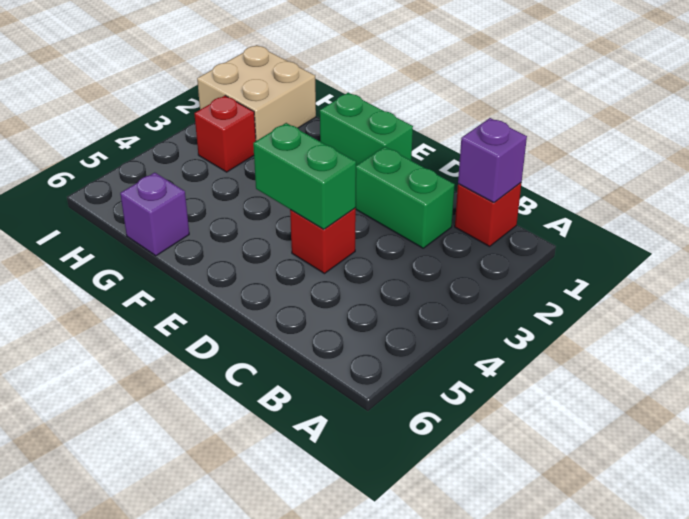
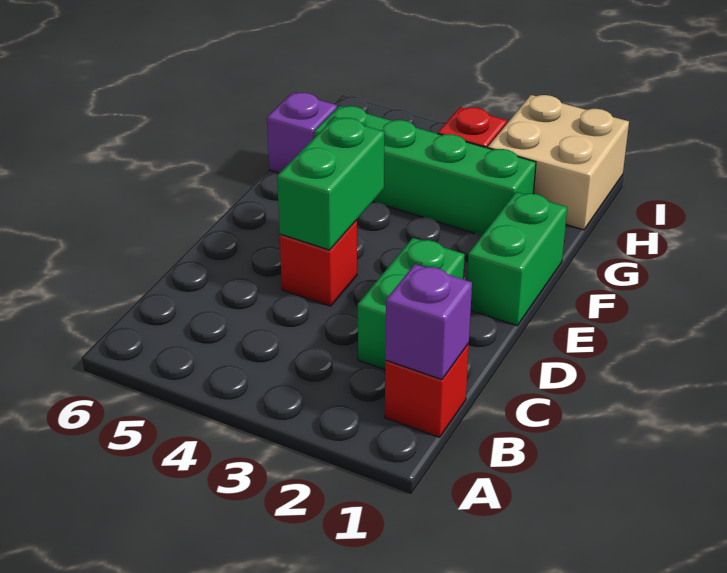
none -> green brick G2:G5 level 1

